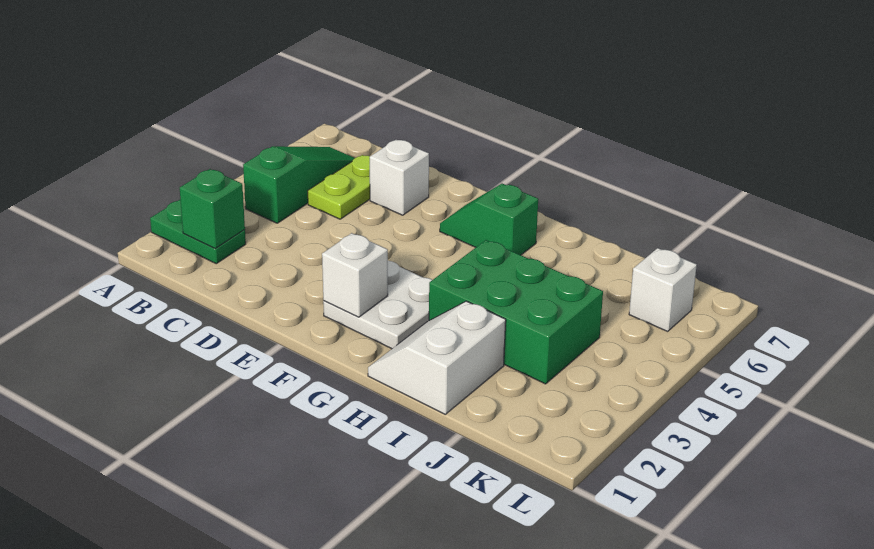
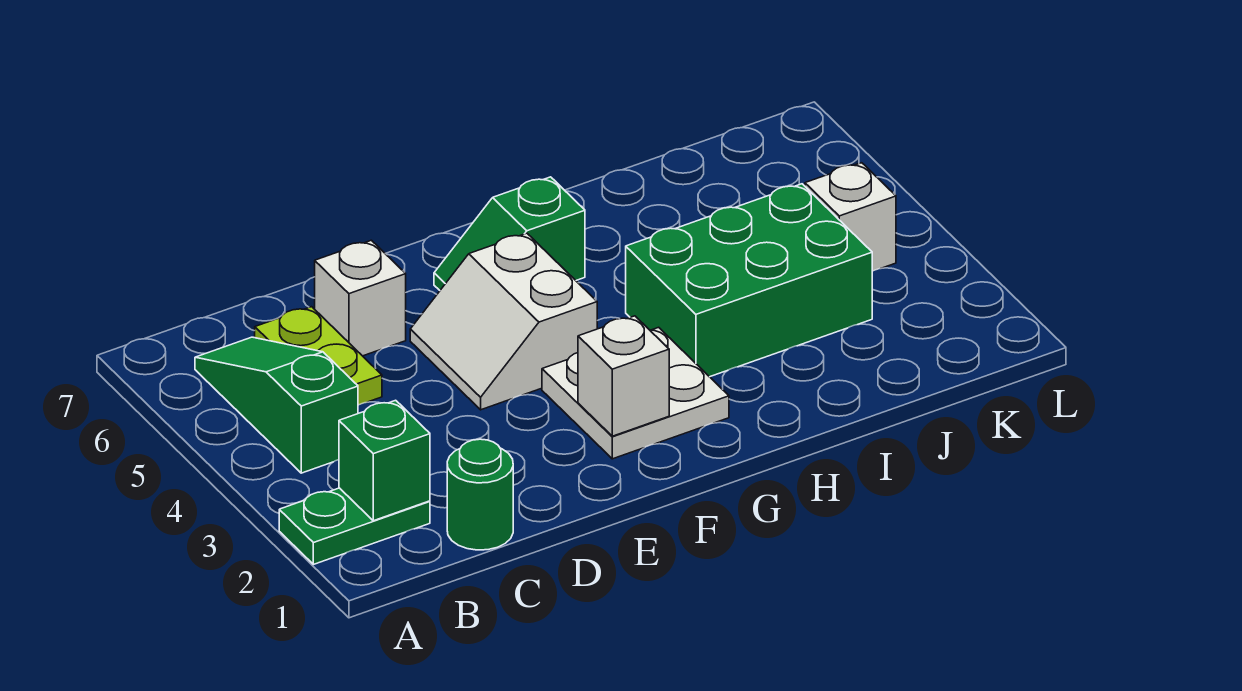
none -> green round brick C1 level 1
white slope H1:I2 level 1 top I -> white slope E4:F5 level 1 top F
white brick K6 level 1 -> white brick K4 level 1

